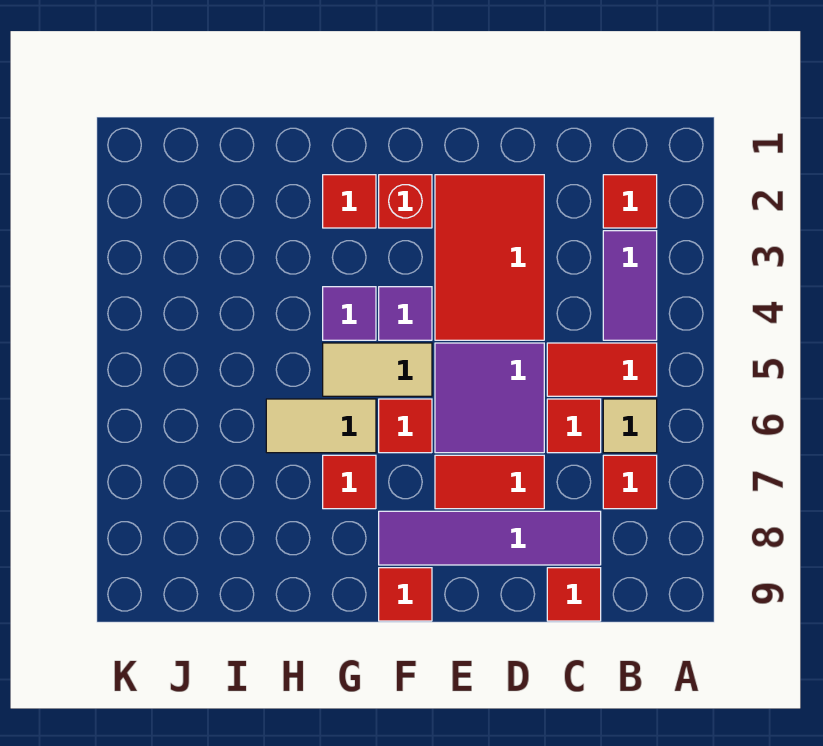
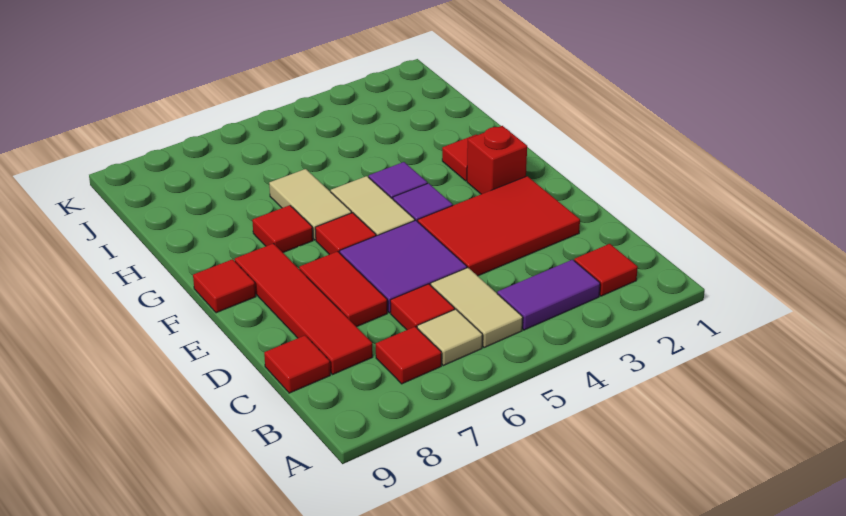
red tile B5:C5 level 1 -> tan tile B5:C5 level 1
purple tile C8:F8 level 1 -> red tile C8:F8 level 1

